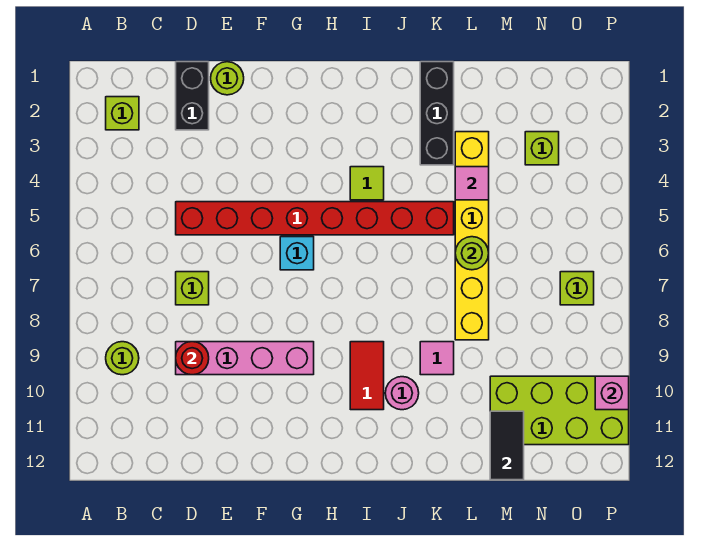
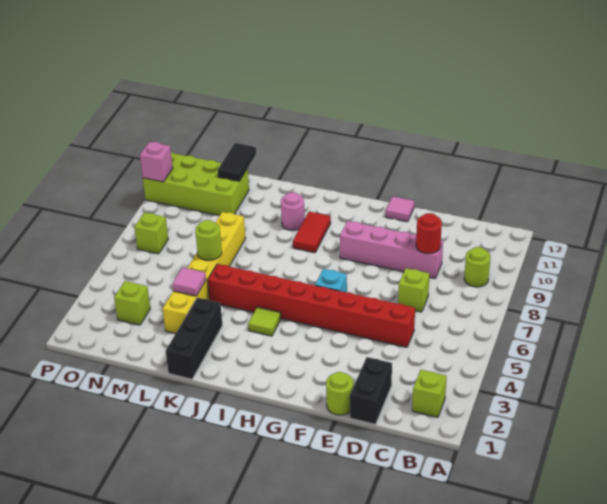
pink tile K9 level 1 -> pink tile F12 level 1

